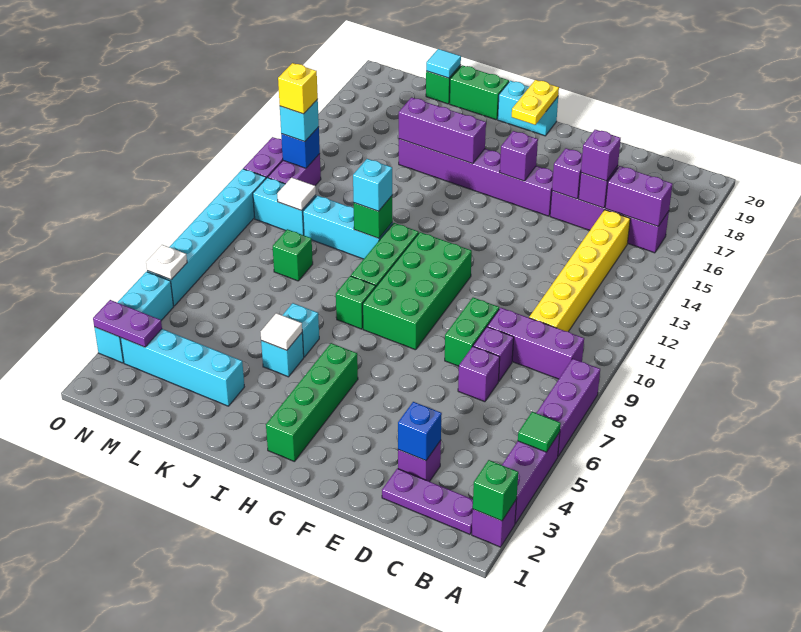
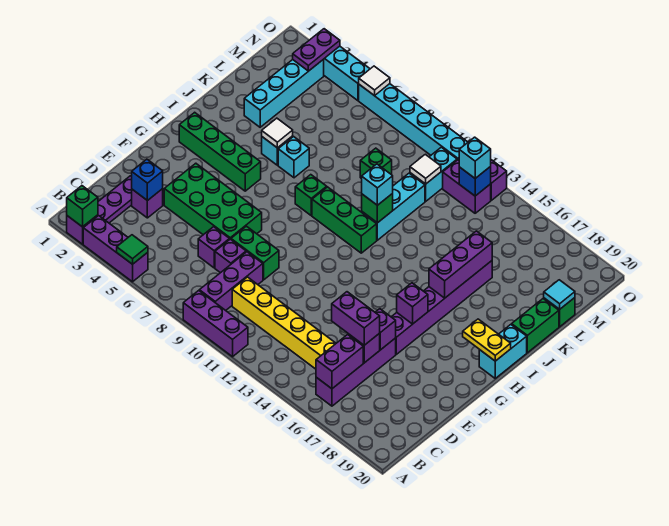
purple brick A6:A8 level 1 -> purple brick A9:A11 level 1
purple brick D16 level 3 -> purple brick D15:D16 level 3
green brick G8:H11 level 1 -> green brick E4:F7 level 1
yellow brick N13 level 4 -> none
white plate O6 level 2 -> white tile O6 level 2

